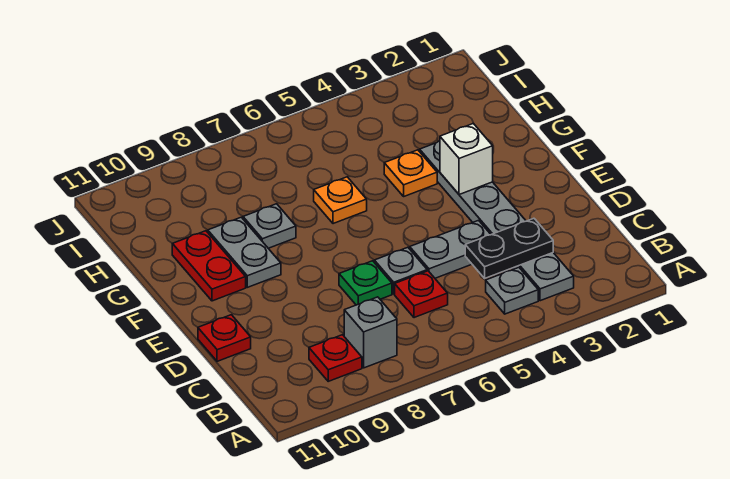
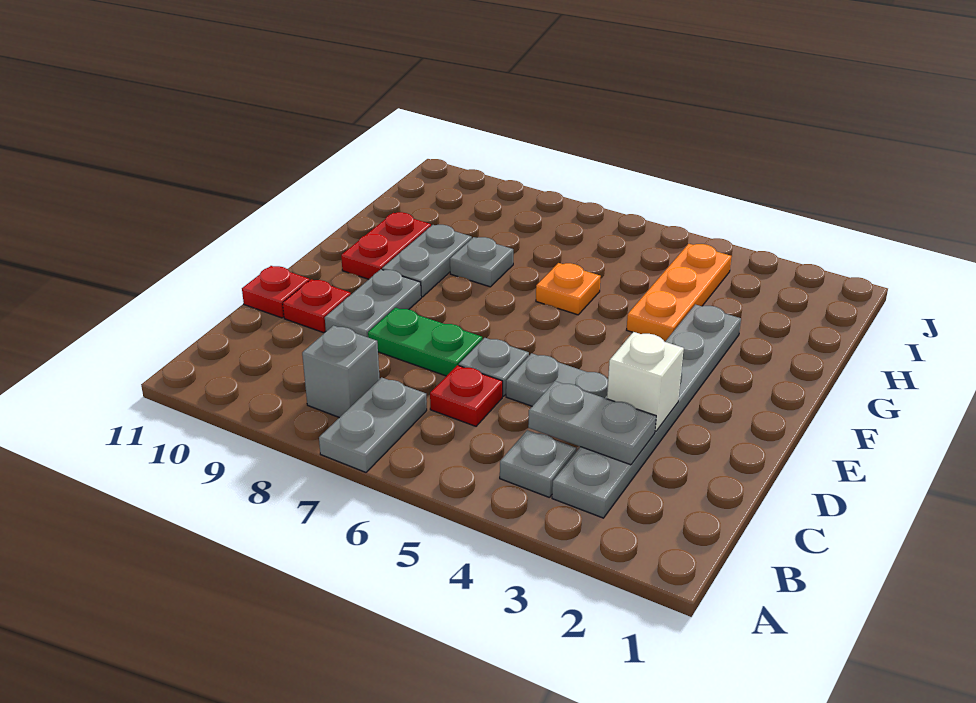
none -> grey plate A7:B7 level 1
red plate B9 level 1 -> red plate D10 level 1
black plate C3:C4 level 2 -> grey plate C3:C4 level 2
green plate D7 level 1 -> green plate D7:D8 level 1
none -> grey plate D9:E9 level 1
white brick F3 level 2 -> white brick D3 level 2
orange plate G4 level 1 -> orange plate G4:I4 level 1

